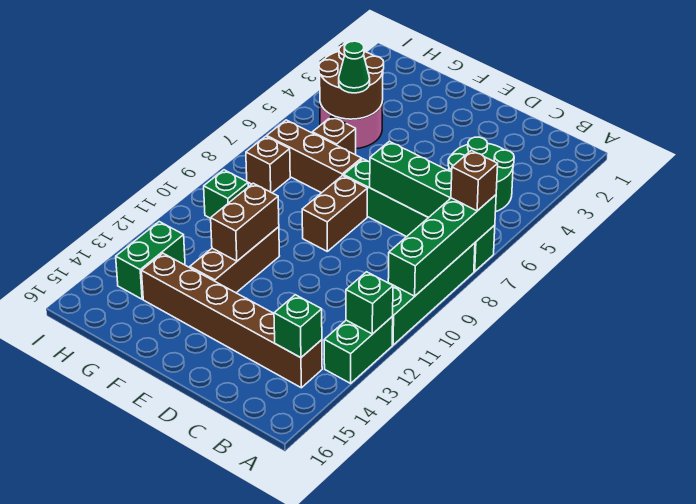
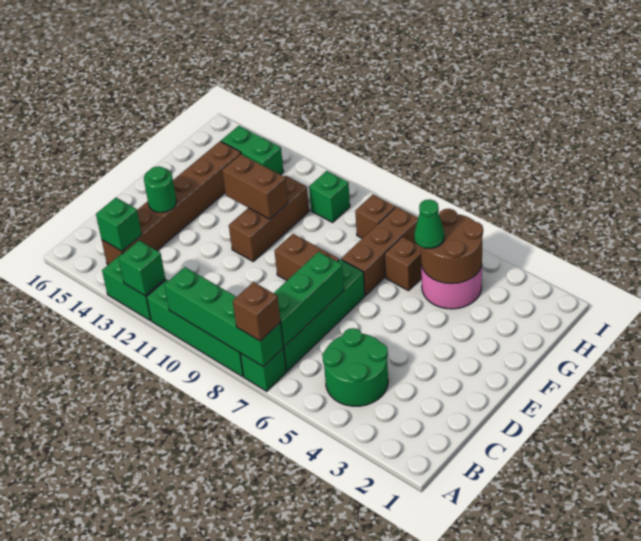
none -> green round brick D14 level 2
brown brick F11:F13 level 1 -> brown brick E11:G11 level 1

